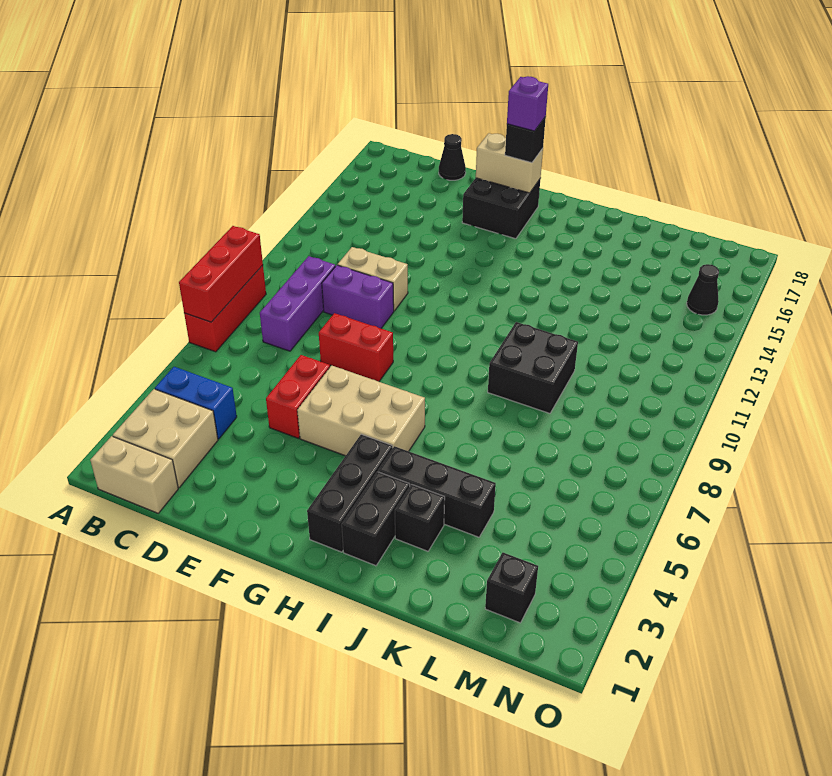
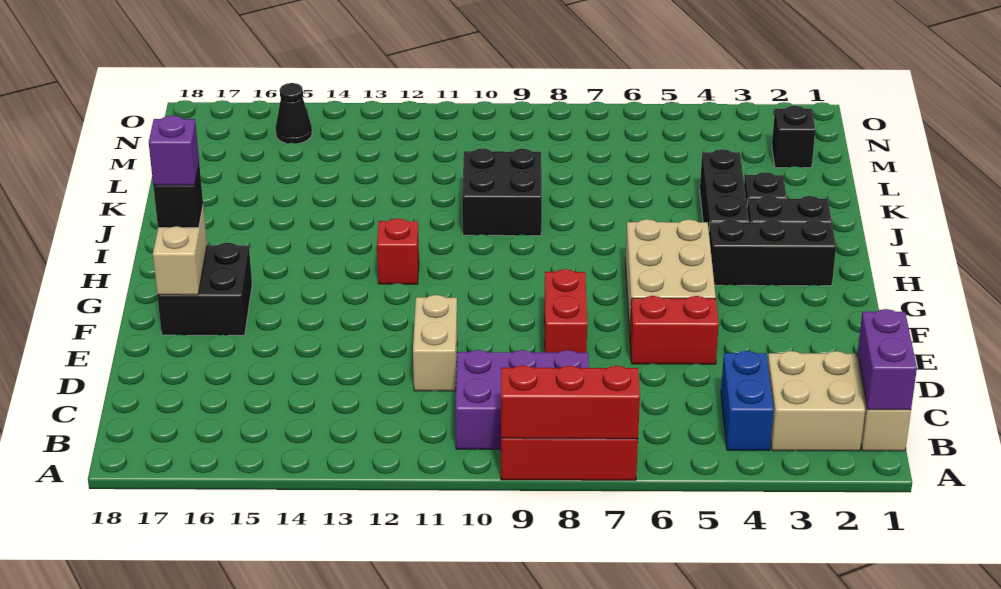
purple brick C8:C10 level 1 -> purple brick B8:C10 level 1
purple brick D10:E10 level 1 -> purple brick B1:C1 level 2
black cone D18 level 1 -> none
none -> red brick H12 level 1

